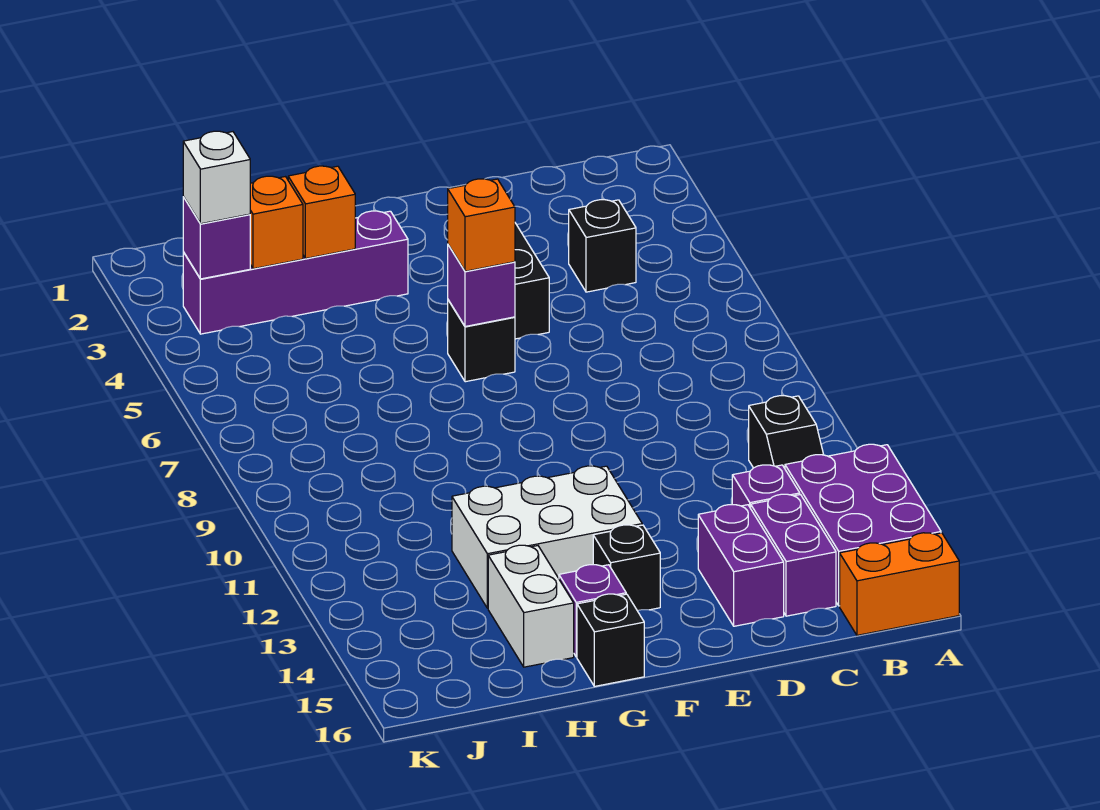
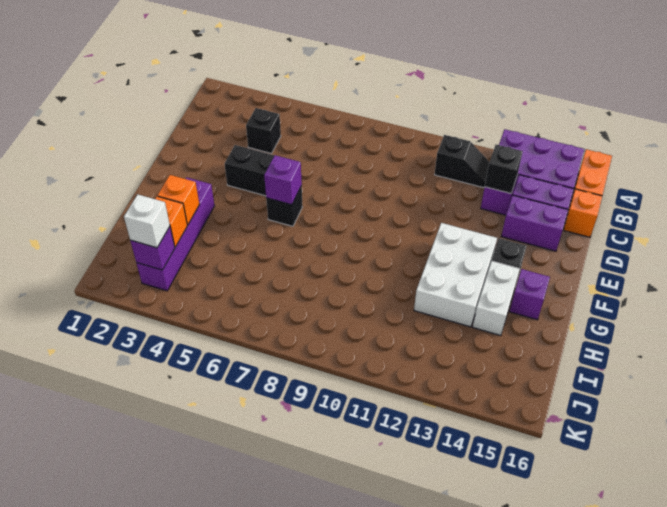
orange brick F6 level 3 -> orange brick C16 level 1
black brick G16 level 1 -> black brick C13 level 2
white brick H14:H15 level 1 -> white brick G14:H14 level 1

